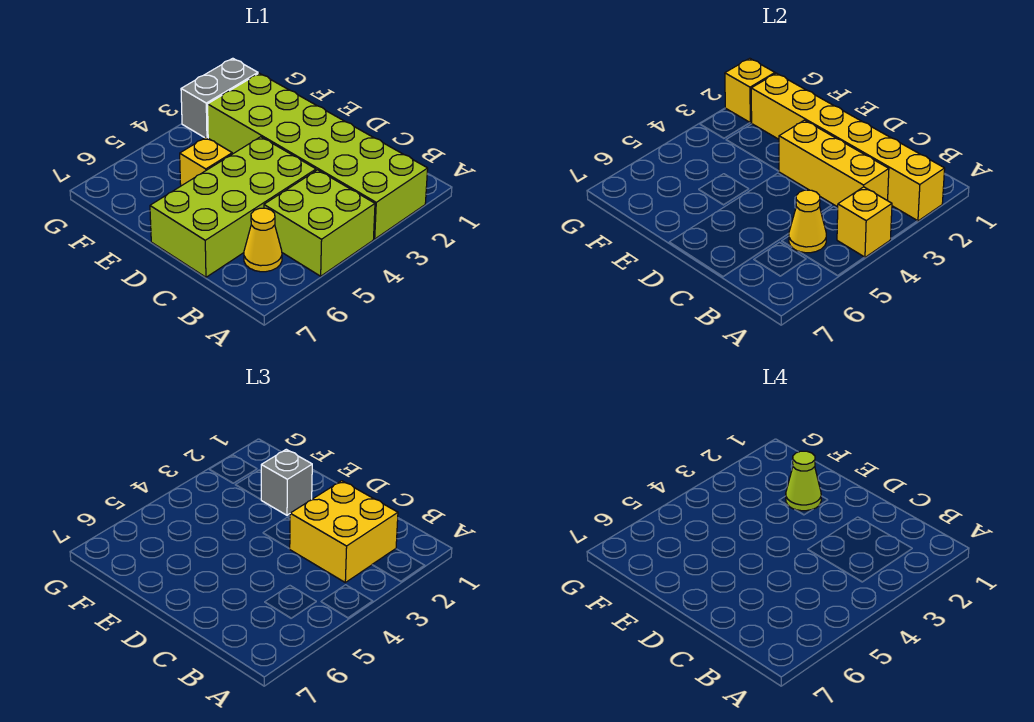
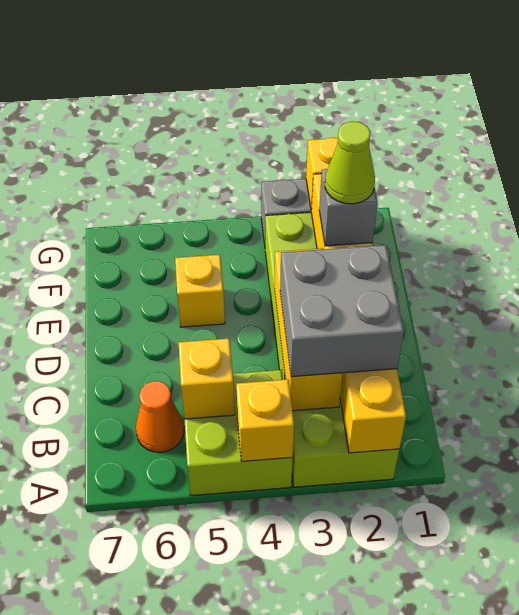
yellow brick B2:C3 level 3 -> grey brick B2:C3 level 3
yellow cone B5 level 2 -> yellow brick B5 level 2
yellow cone B6 level 1 -> orange cone B6 level 1
lime brick C4:D7 level 1 -> none

